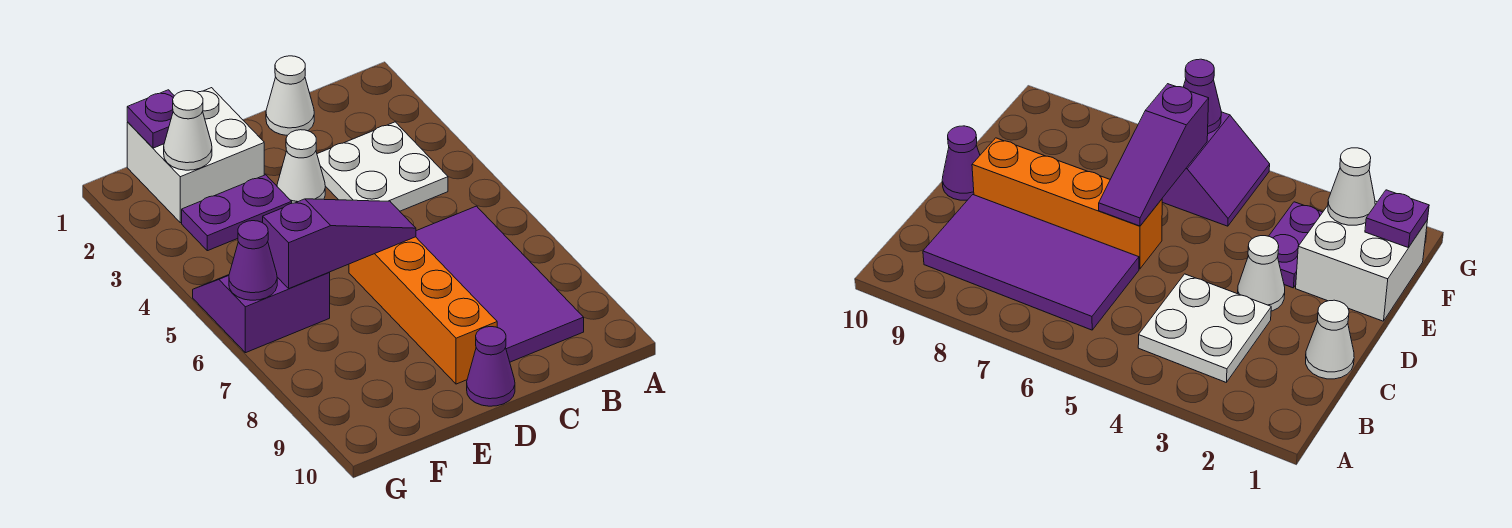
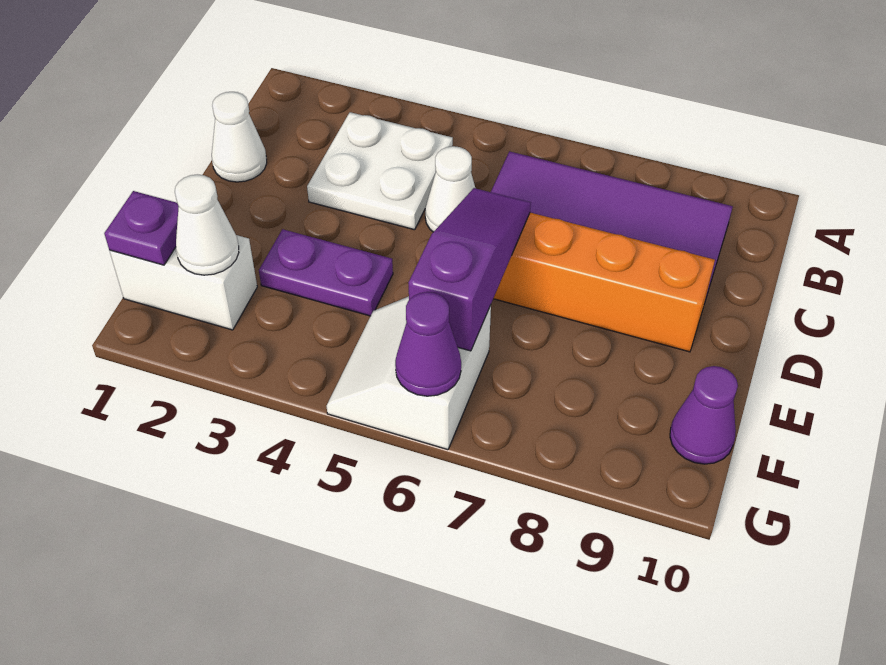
white cone D3 level 1 -> white cone C5 level 1
purple cone D10 level 1 -> purple cone F10 level 1
white brick E1:F2 level 1 -> white brick F1:F2 level 1
purple plate E3:F3 level 1 -> purple plate E3:E4 level 1
purple slope F5:G6 level 1 top 6 -> white slope F5:G6 level 1 top 6

